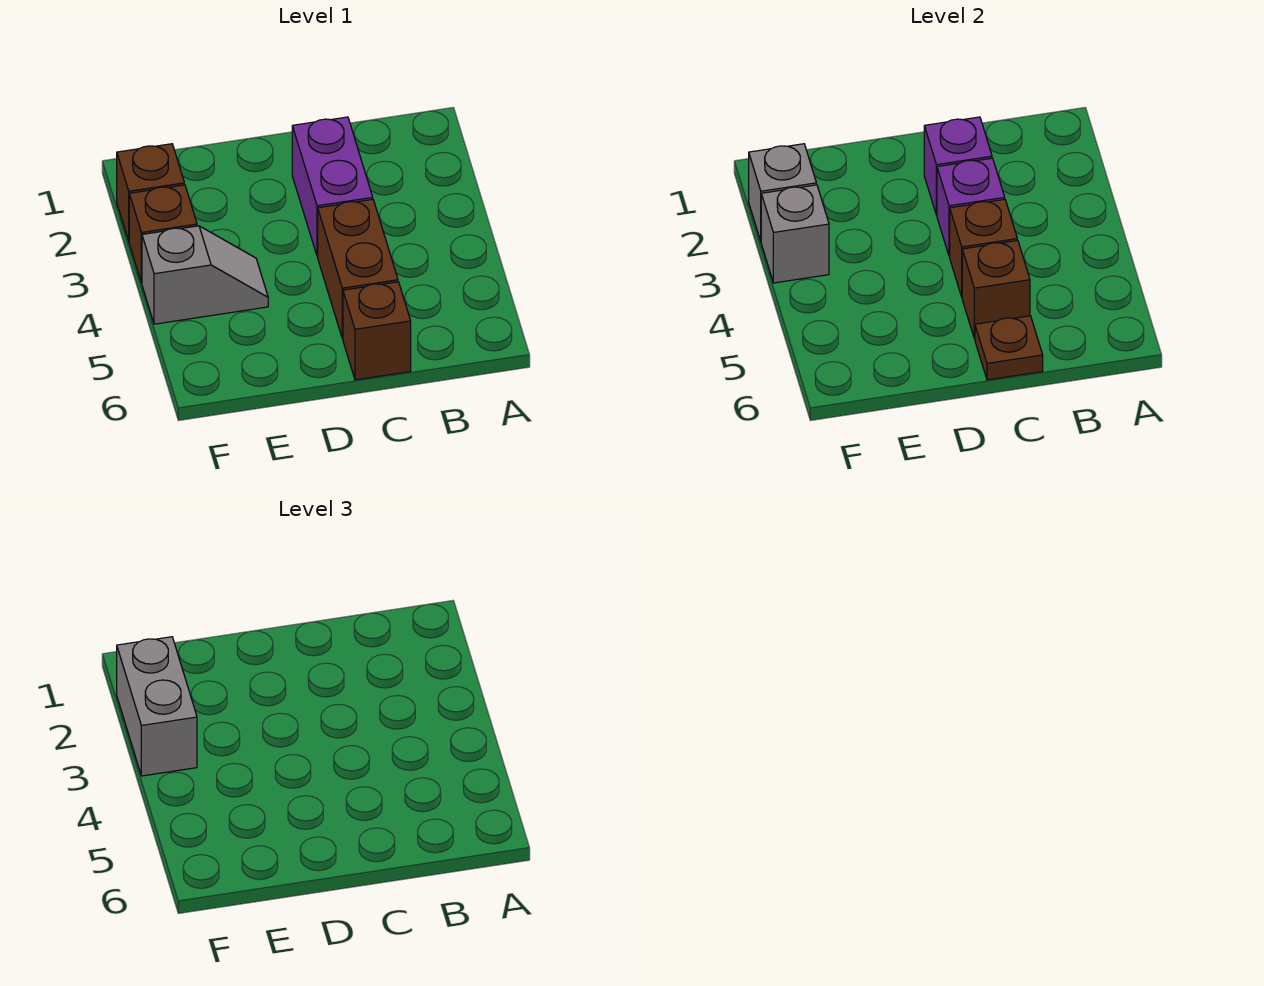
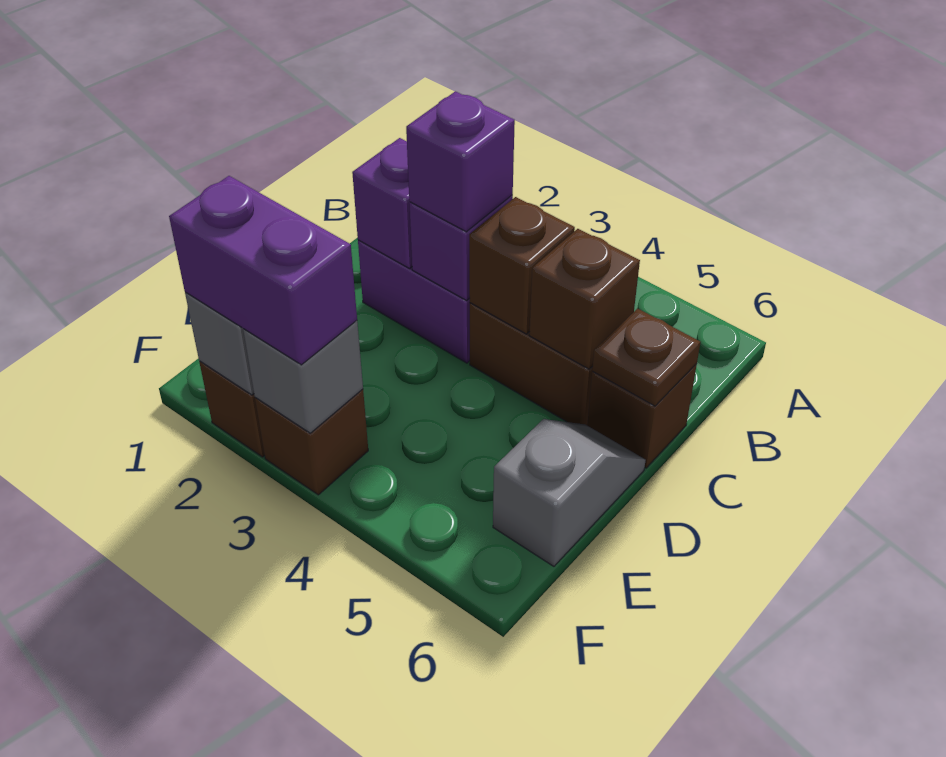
none -> purple brick C3 level 3
grey slope E4:F4 level 1 top F -> grey slope D6:E6 level 1 top E
grey brick F2:F3 level 3 -> purple brick F2:F3 level 3

